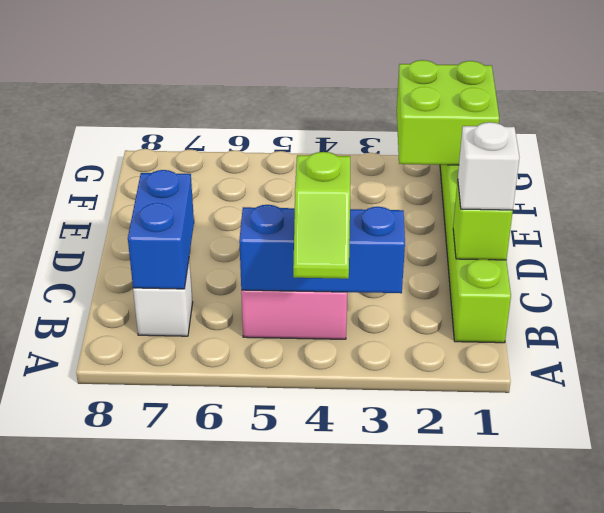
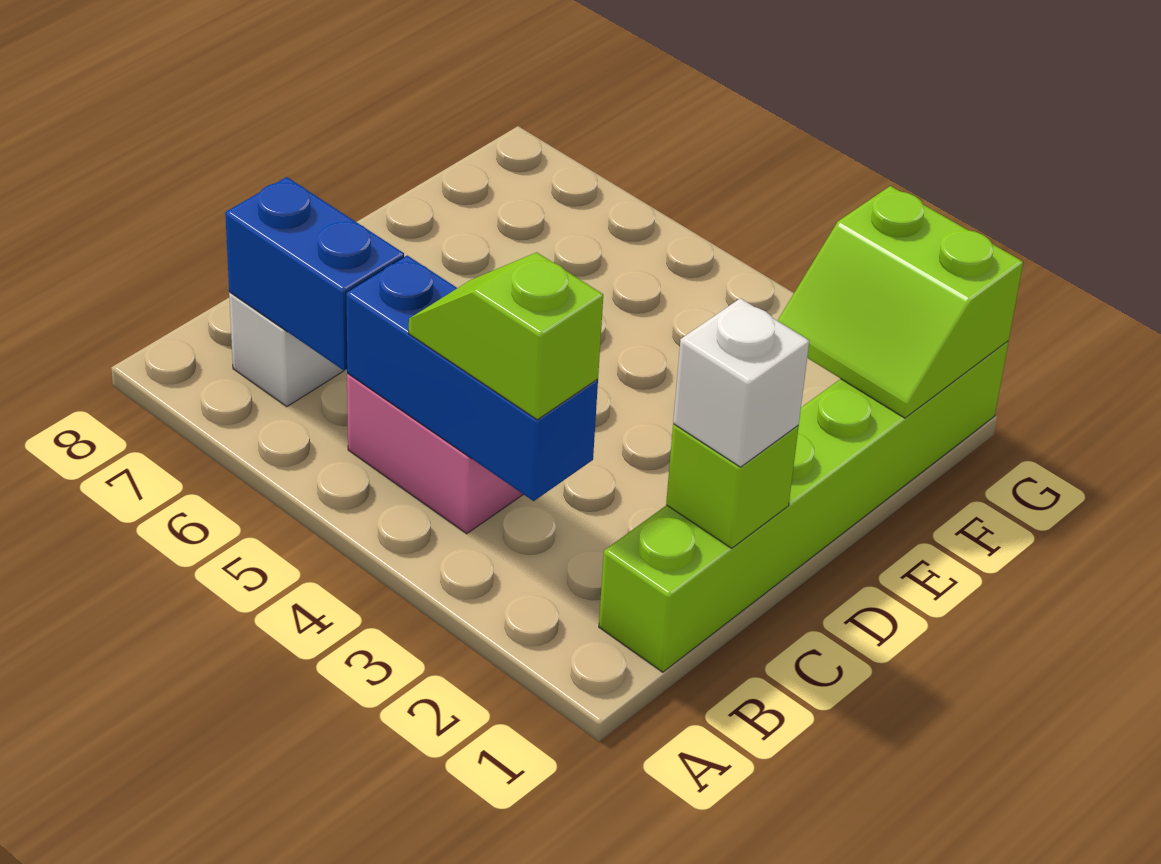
lime slope A4:B4 level 3 top B -> lime slope B3:B4 level 3 top 3
blue brick B7:C7 level 2 -> blue brick B6:B7 level 2
lime brick F1:G2 level 2 -> lime slope F1:G2 level 2 top G

